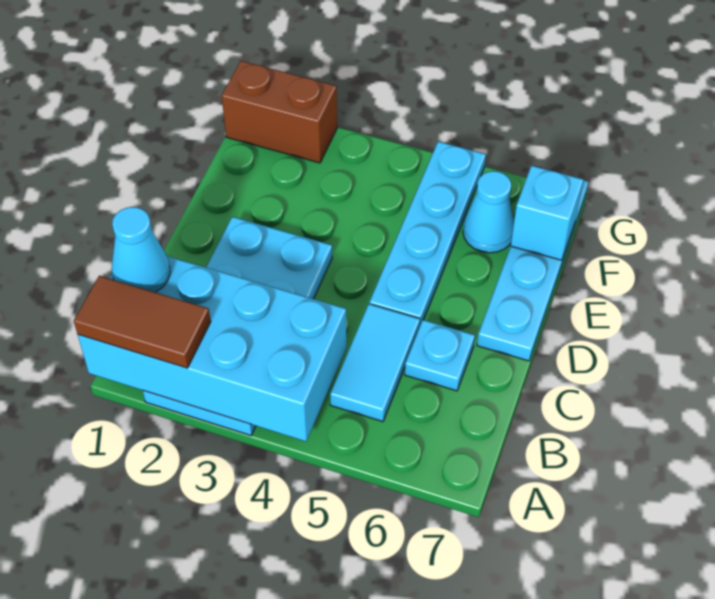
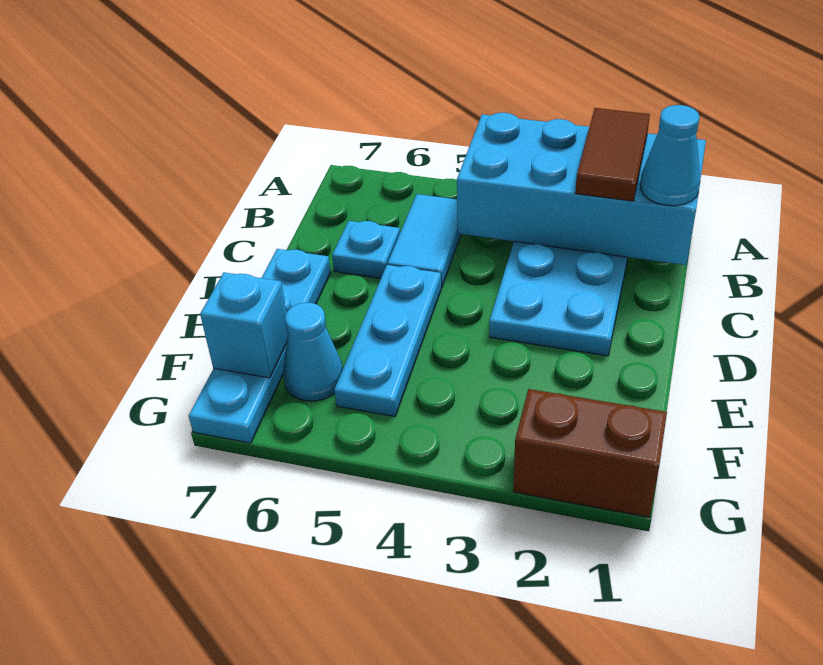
brown tile A1:A2 level 3 -> brown tile A2:B2 level 3
cyan plate D5:G5 level 1 -> cyan plate D5:F5 level 1

